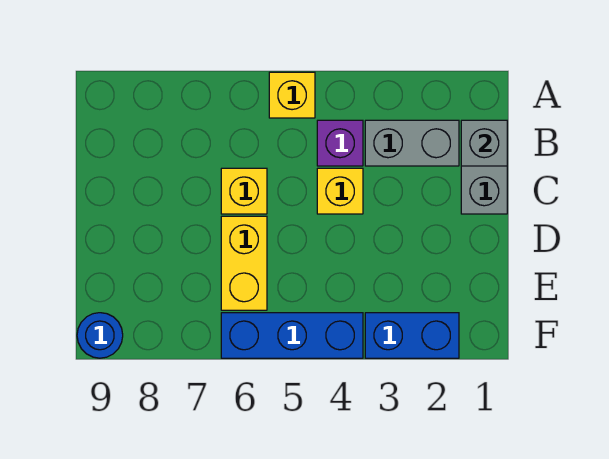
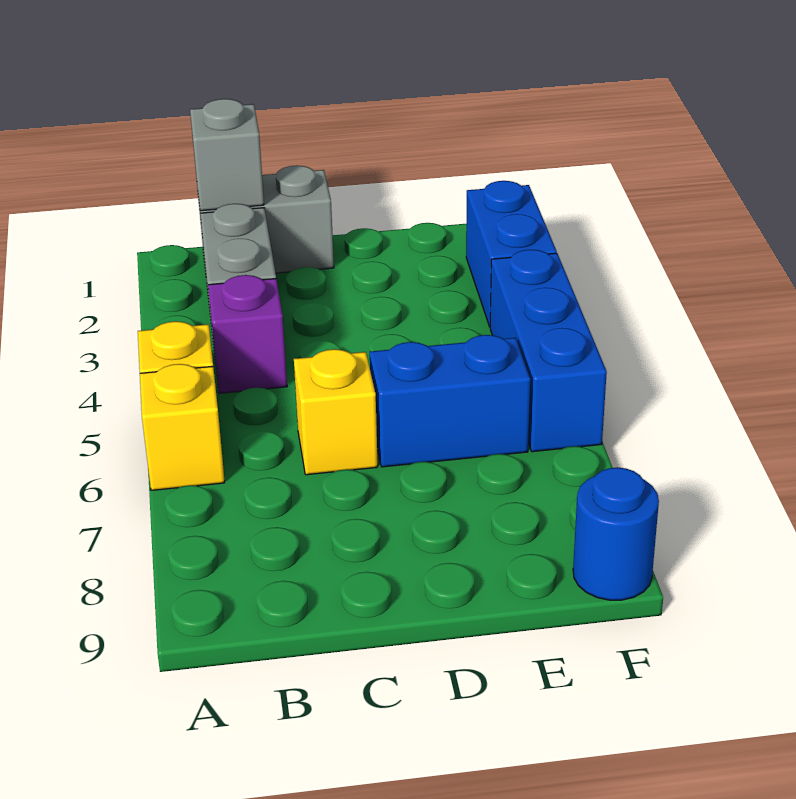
yellow brick C4 level 1 -> yellow brick A6 level 1
yellow brick D6:E6 level 1 -> blue brick D6:E6 level 1

